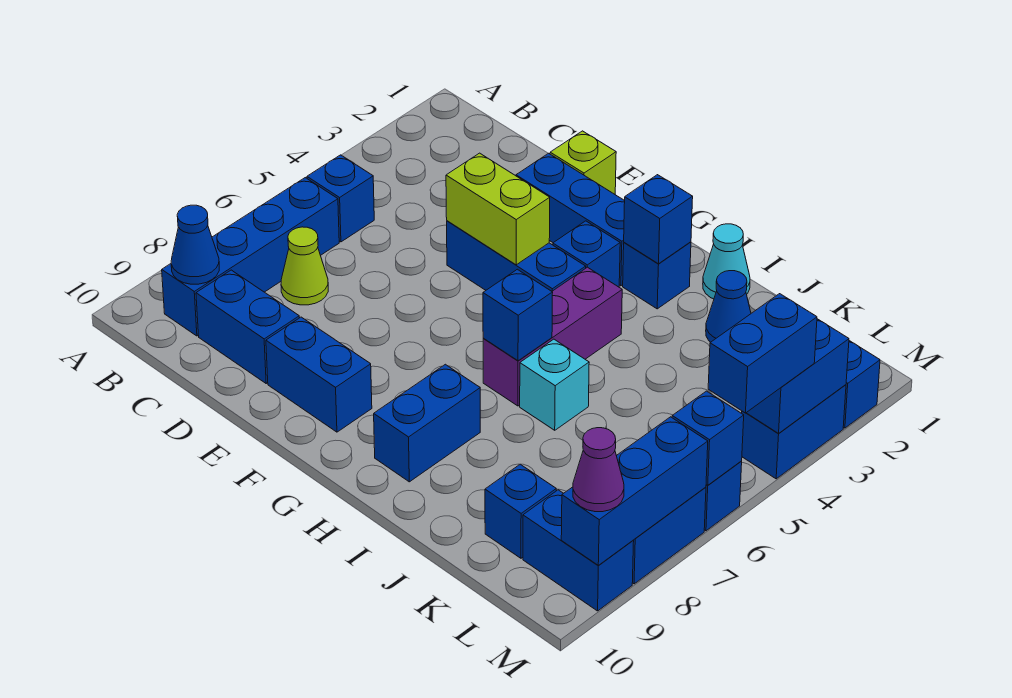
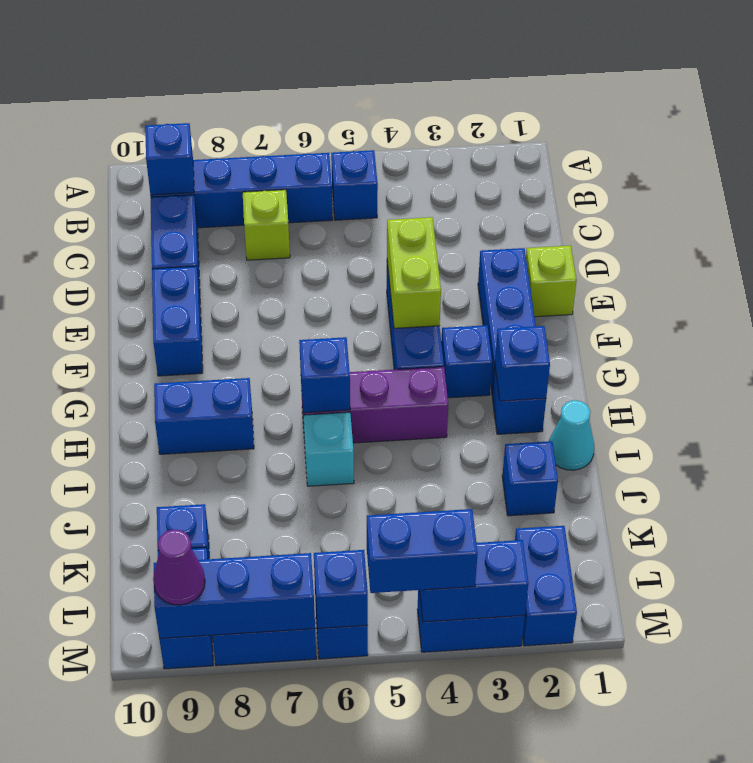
blue cone B9 level 2 -> blue brick B9 level 2
lime cone C7 level 1 -> lime brick C7 level 1
blue cone J2 level 1 -> blue brick J2 level 1

